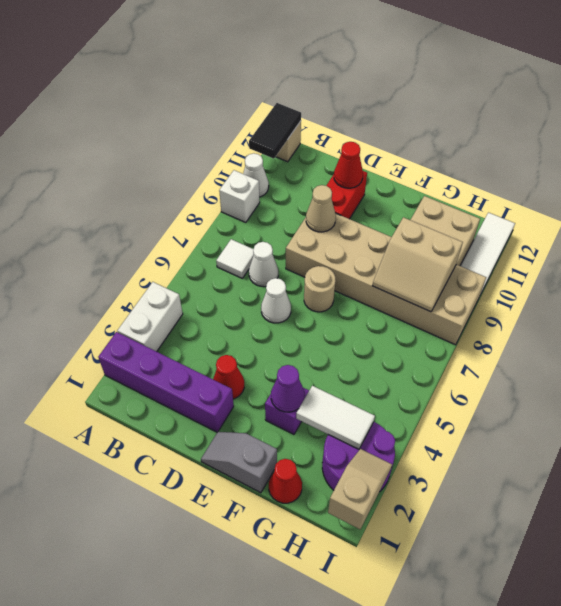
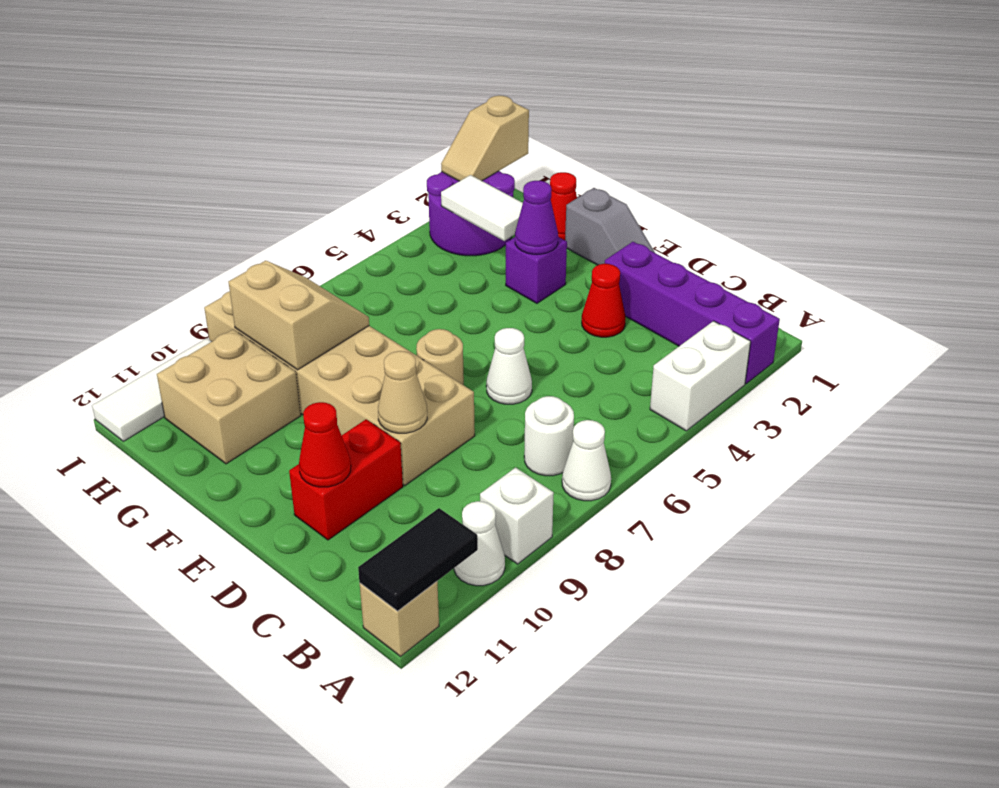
white tile B7 level 1 -> white round brick B7 level 1
white cone C7 level 1 -> white cone A7 level 1

